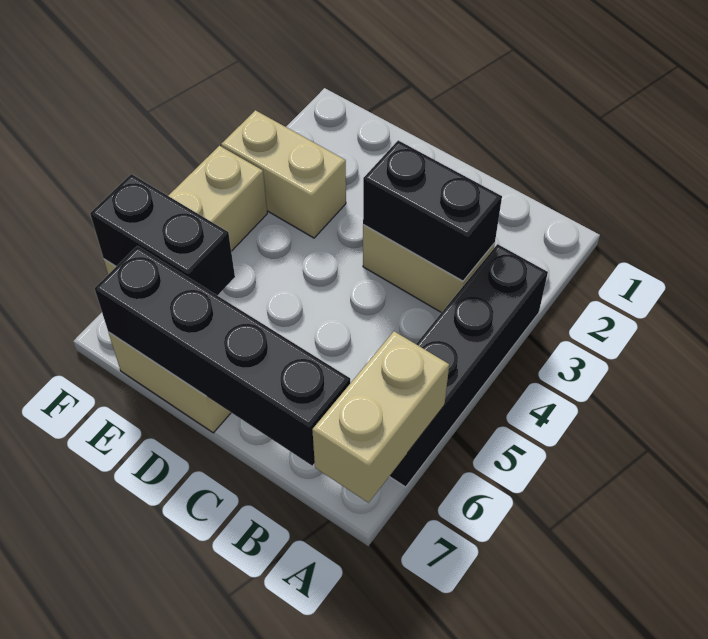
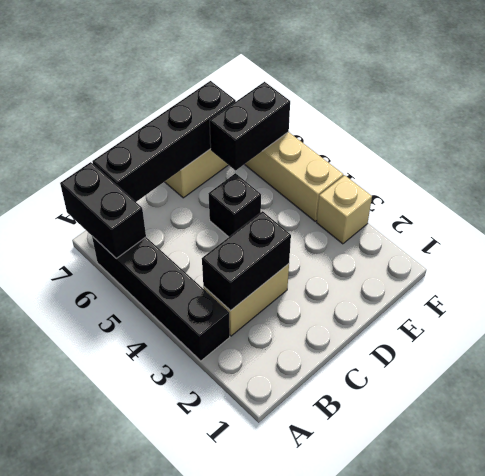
tan brick A6:A7 level 2 -> black brick A6:A7 level 2
none -> black brick D5 level 1
tan brick E3:F3 level 1 -> tan brick F3 level 1

